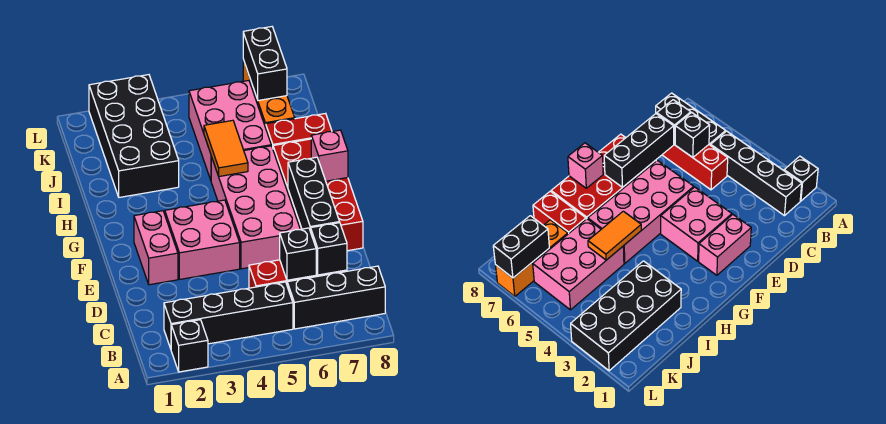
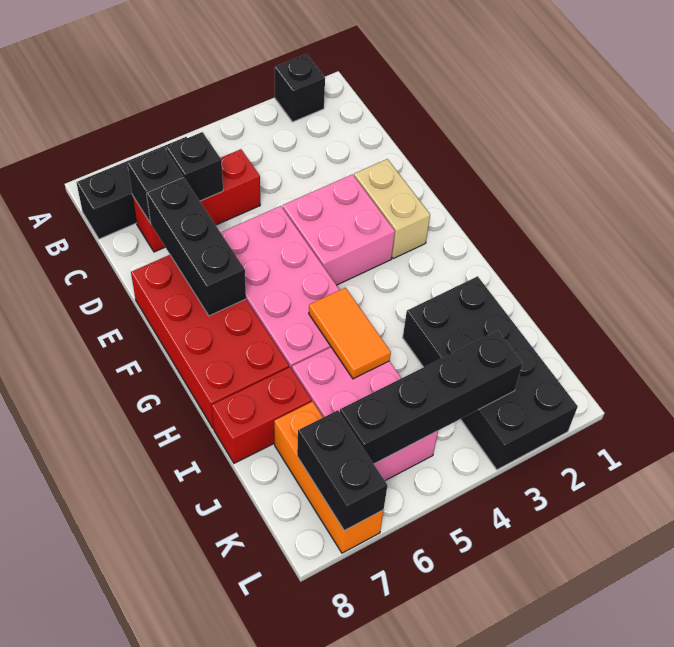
black brick B2:B5 level 1 -> black brick K3:K6 level 2
pink brick E2:F2 level 1 -> tan brick E2:F2 level 1
pink brick G8 level 2 -> none

